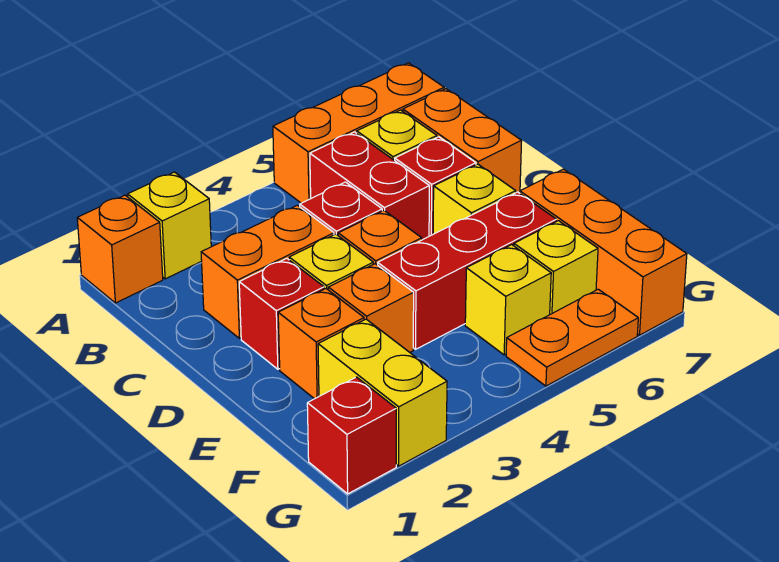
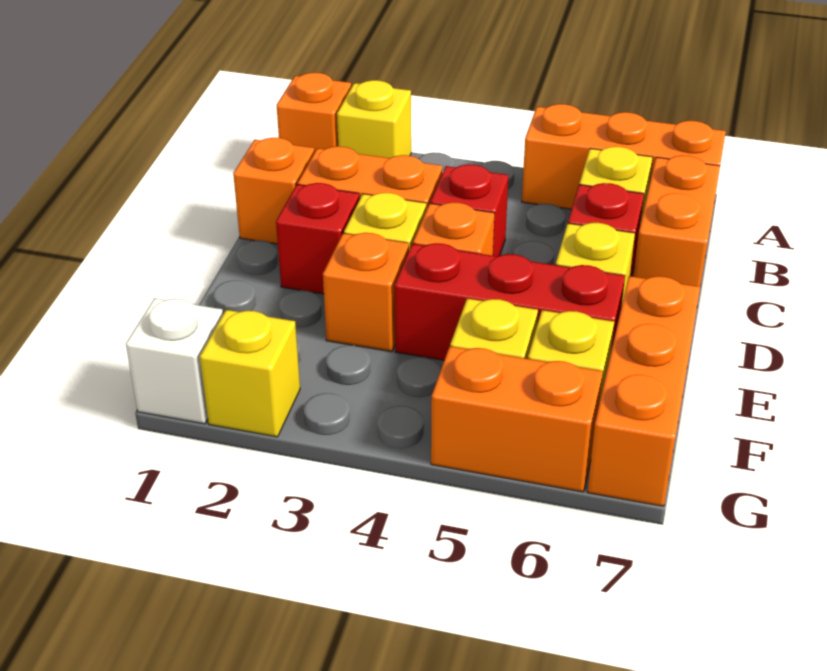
red brick B5:C5 level 1 -> none
orange brick E2 level 1 -> orange brick C1 level 1
yellow brick F2:G2 level 1 -> yellow brick G2 level 1
red brick G1 level 1 -> white brick G1 level 1
orange plate G5:G6 level 1 -> orange brick G5:G6 level 1

